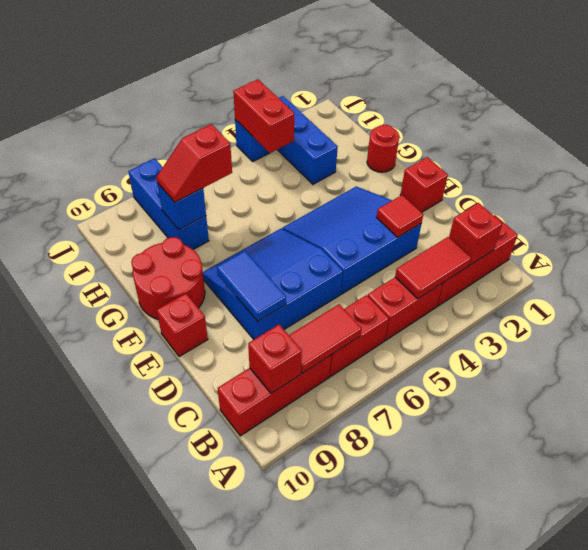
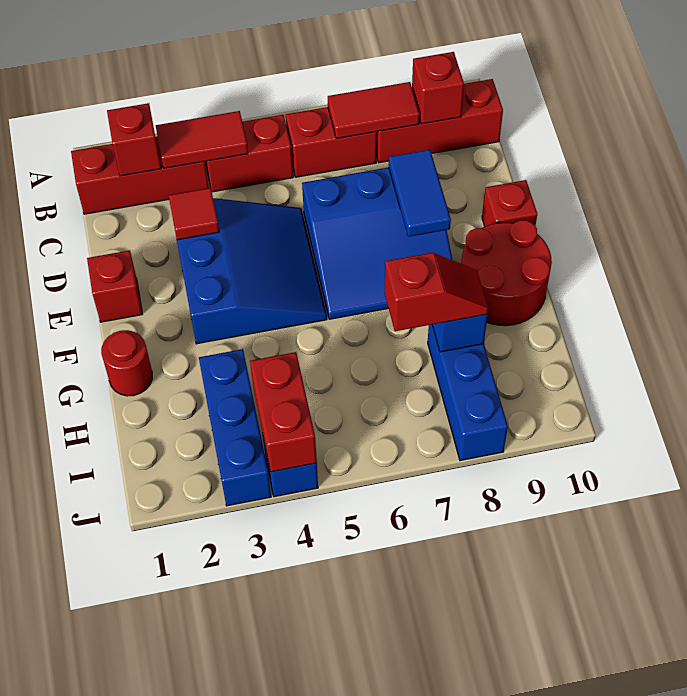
blue slope D3:F5 level 1 top D -> blue slope D3:F5 level 1 top 3

